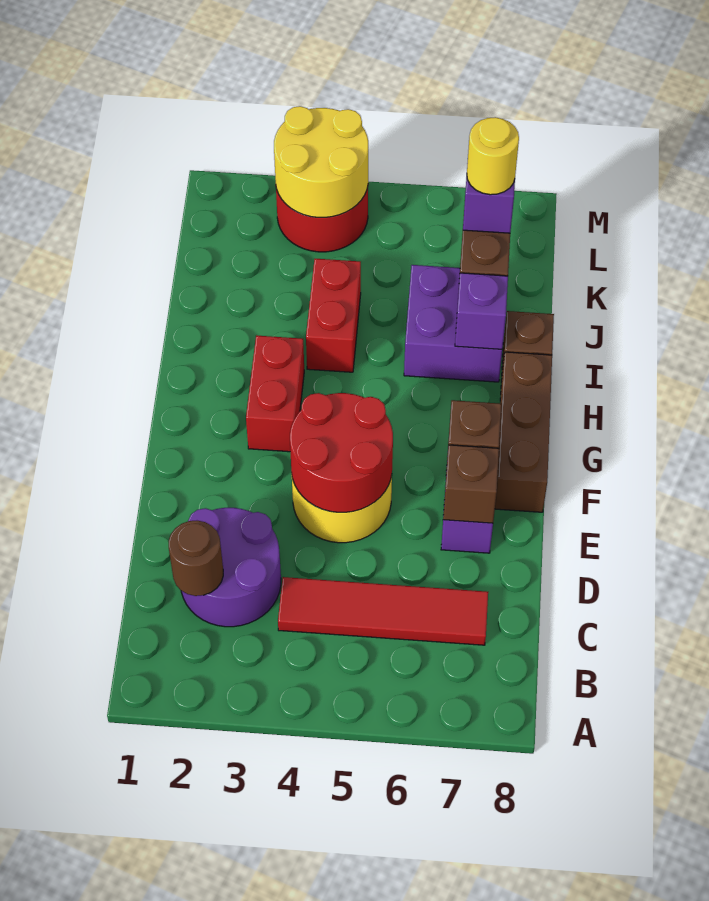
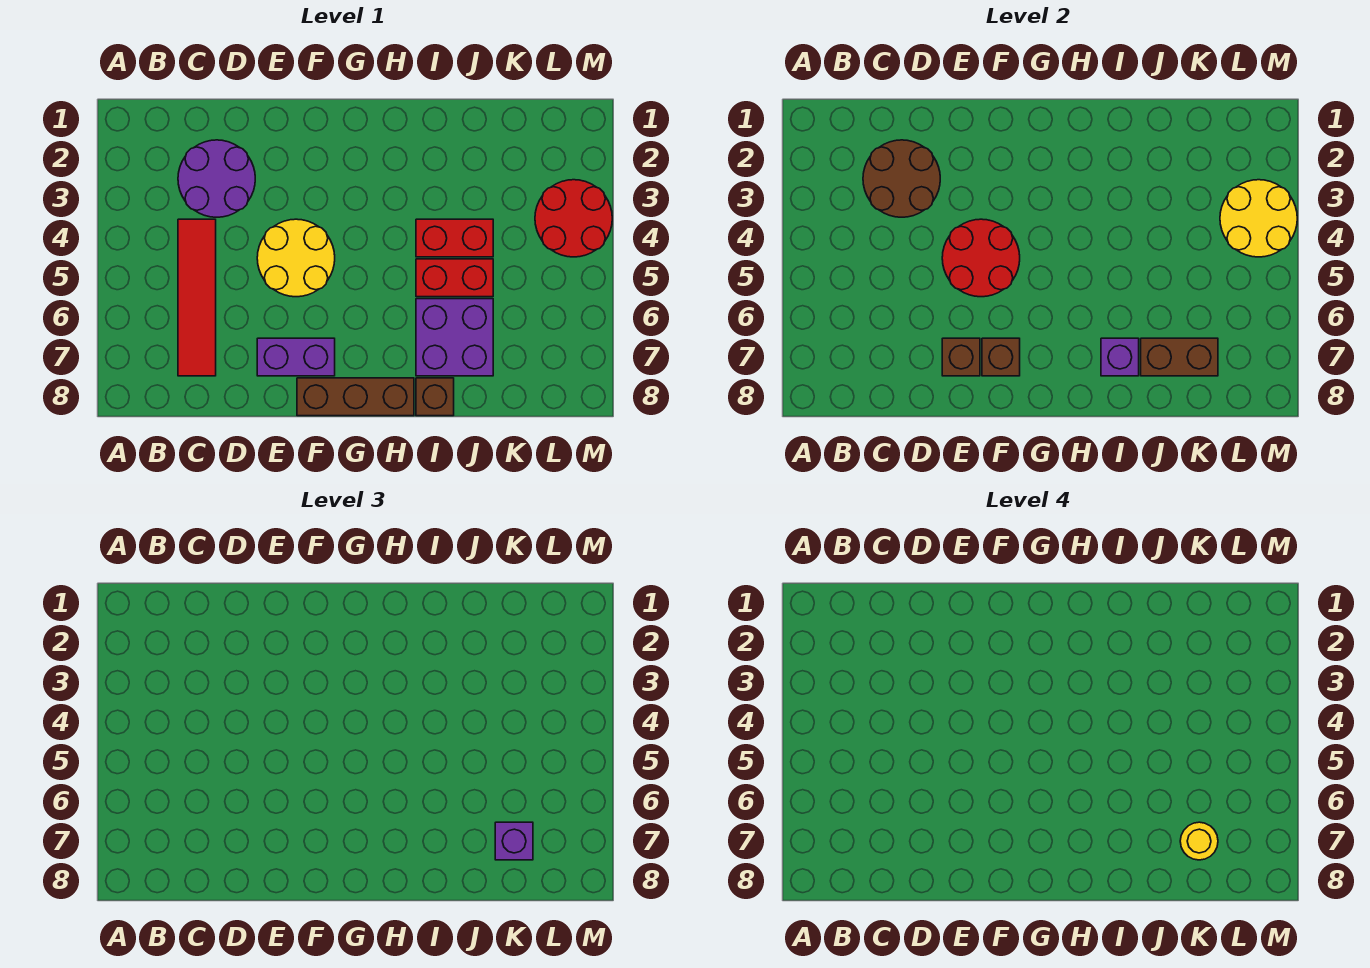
brown round brick C2 level 2 -> brown round brick C2:D3 level 2
red brick G3:H3 level 1 -> red brick I5:J5 level 1

